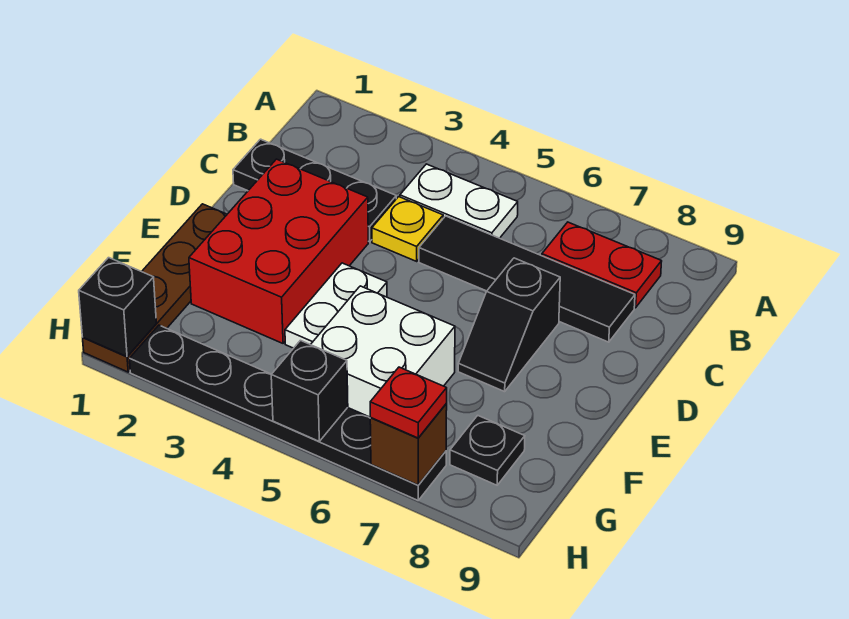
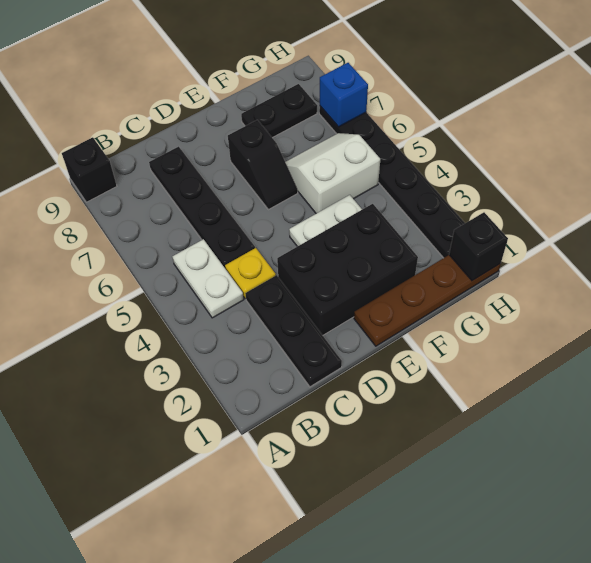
red plate B7:B8 level 1 -> none
black tile C5:C8 level 1 -> black plate C5:C8 level 1
red brick D2:F3 level 1 -> black brick D2:F3 level 1
black slope D7:E7 level 1 top D -> black slope E6:E7 level 1 top 7
white brick F5:G6 level 1 -> white slope F5:G6 level 1 top 5
black plate G8 level 1 -> black plate F8:G8 level 1
black brick H5 level 2 -> black brick A9 level 1
brown brick H7 level 2 -> blue brick H7 level 2
red plate H7 level 3 -> none

